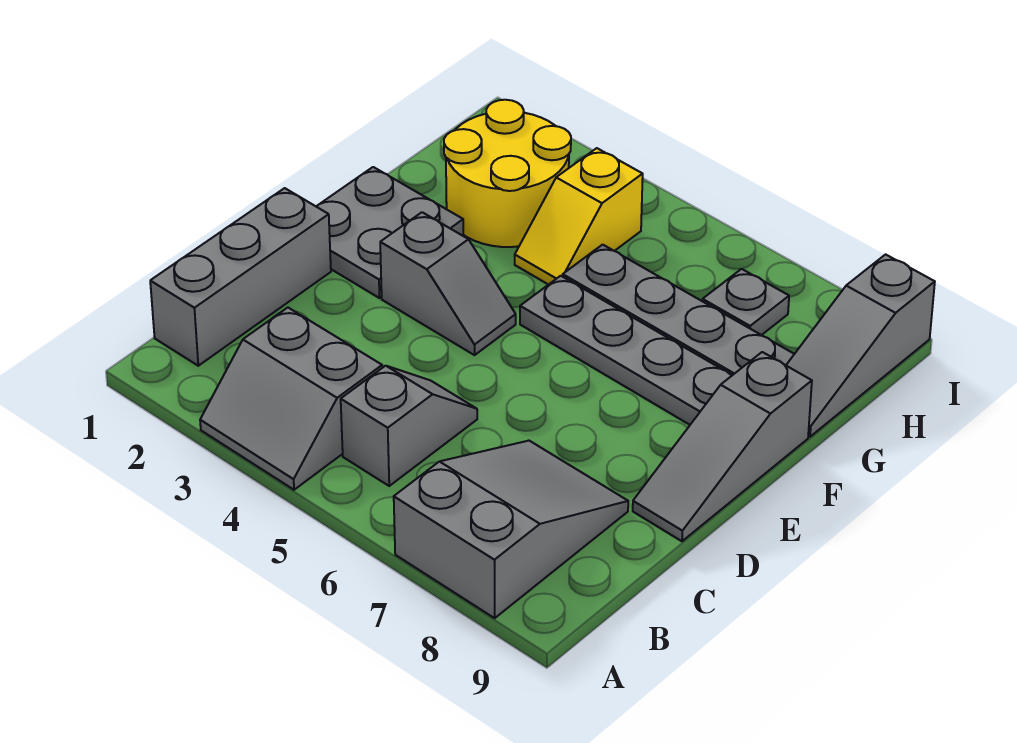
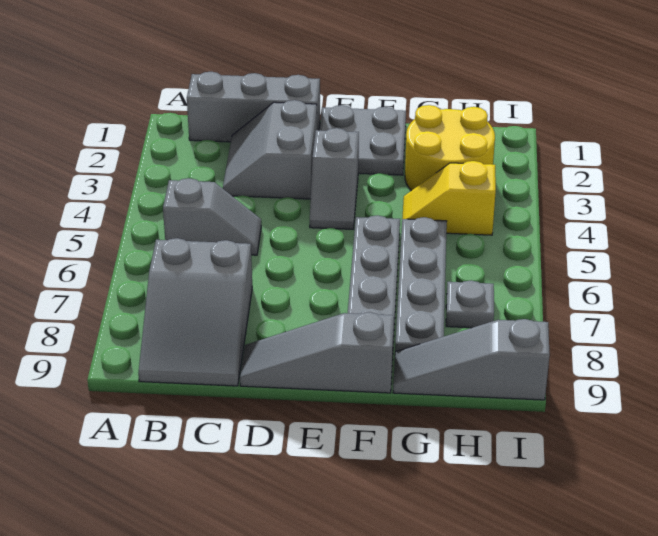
grey slope A3:B4 level 1 top B -> grey slope C2:D3 level 1 top D
grey slope A7:C8 level 1 top A -> grey slope B7:C9 level 1 top 7

